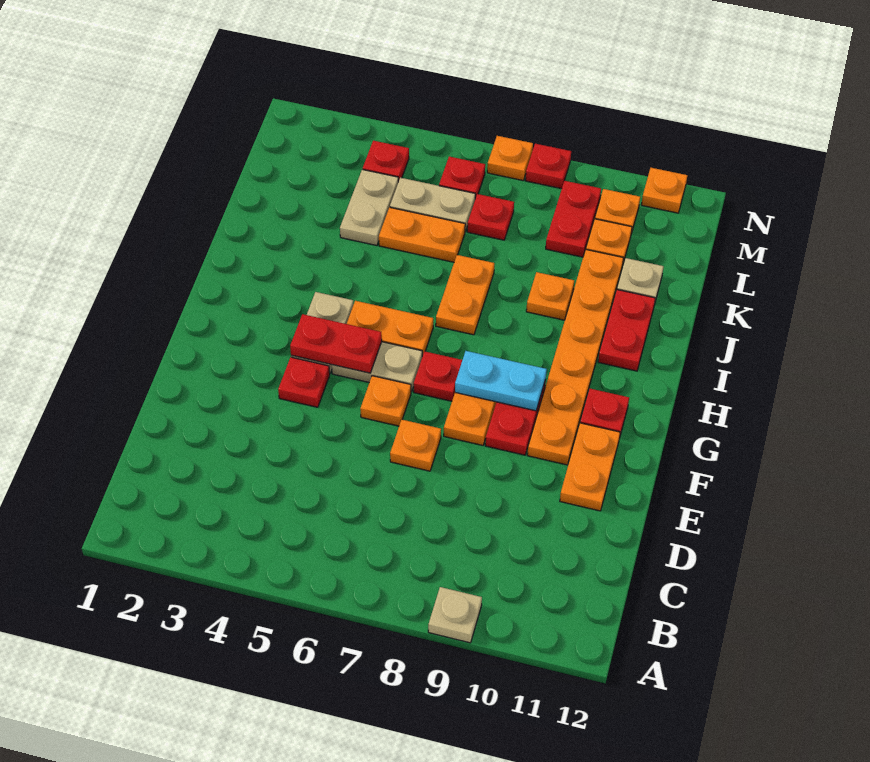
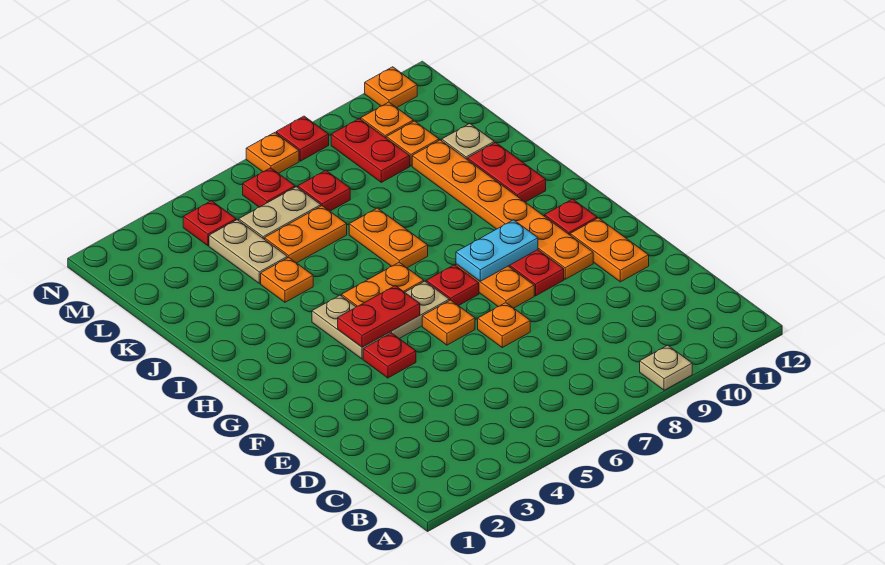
orange plate J9 level 1 -> orange plate J4 level 1

